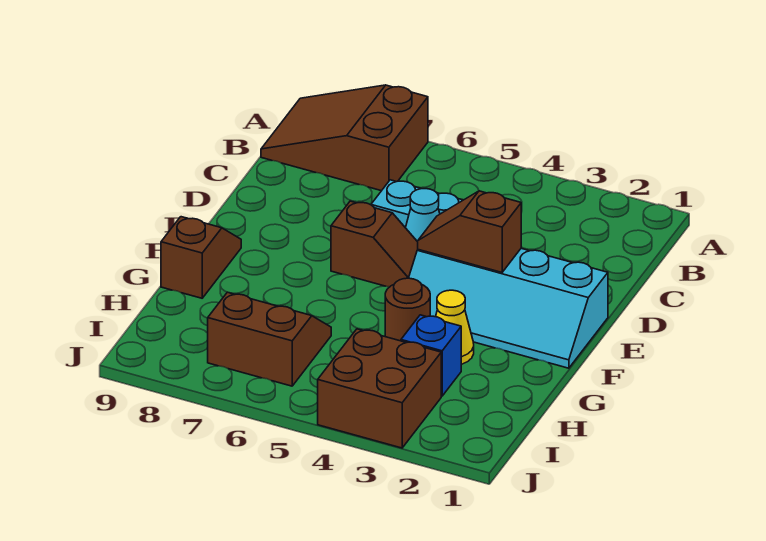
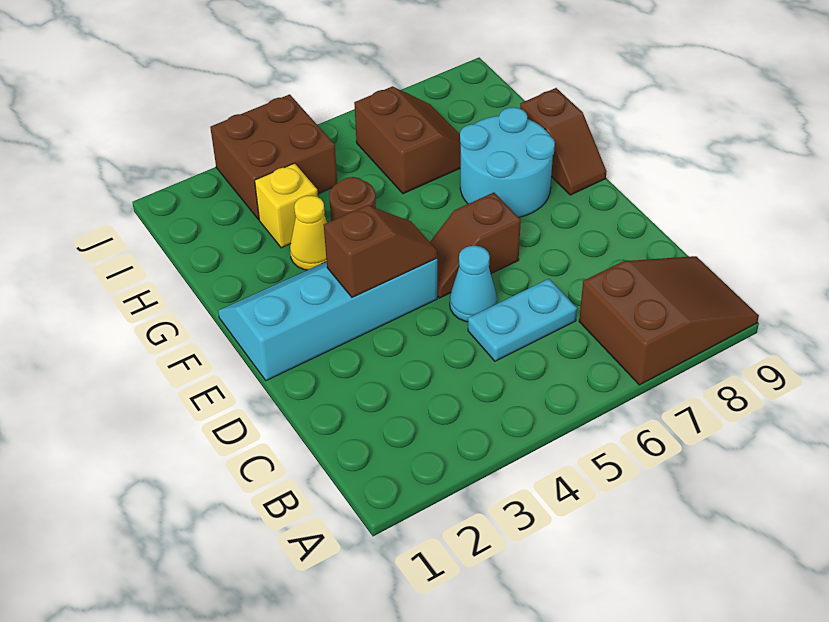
none -> cyan round brick F7:G8 level 1
blue brick H3 level 1 -> yellow brick H3 level 1
brown slope H6:I7 level 1 top I -> brown slope H6:I7 level 1 top 6

